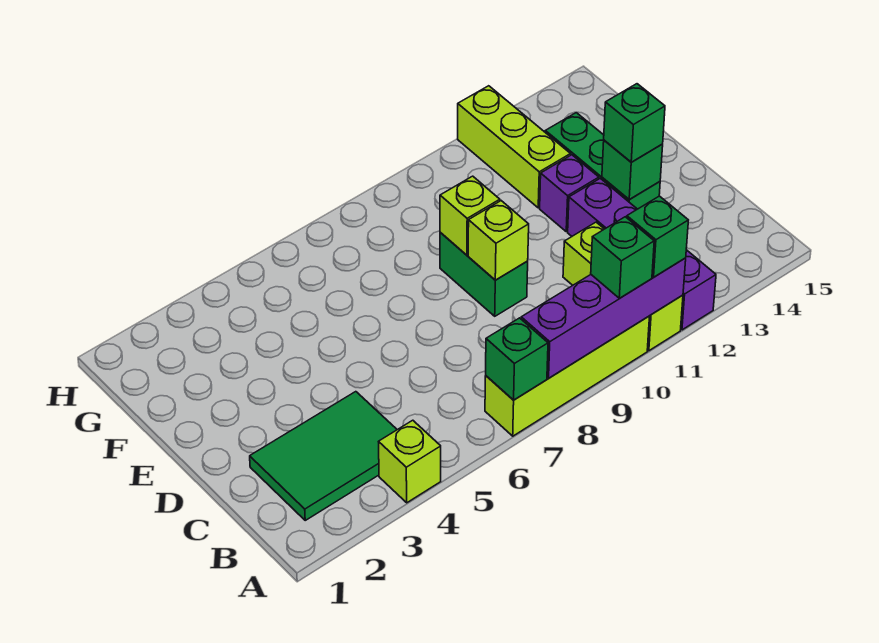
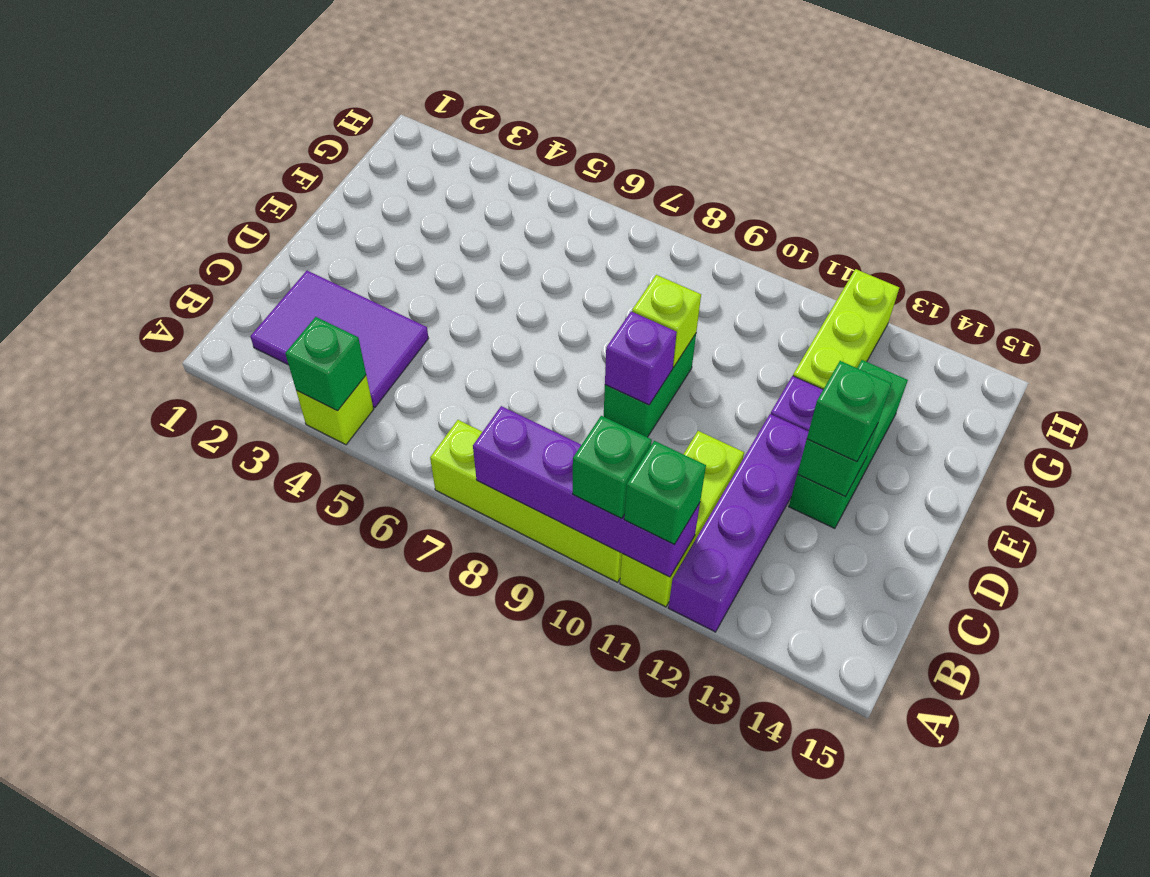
green brick A7 level 2 -> green brick A4 level 2
green tile B2:C4 level 1 -> purple tile B2:C4 level 1
lime brick D9 level 2 -> purple brick D9 level 2

